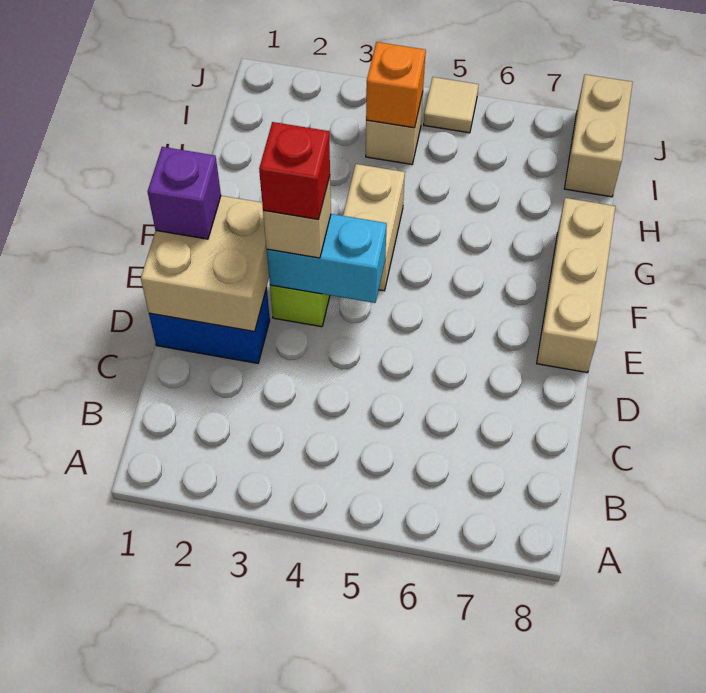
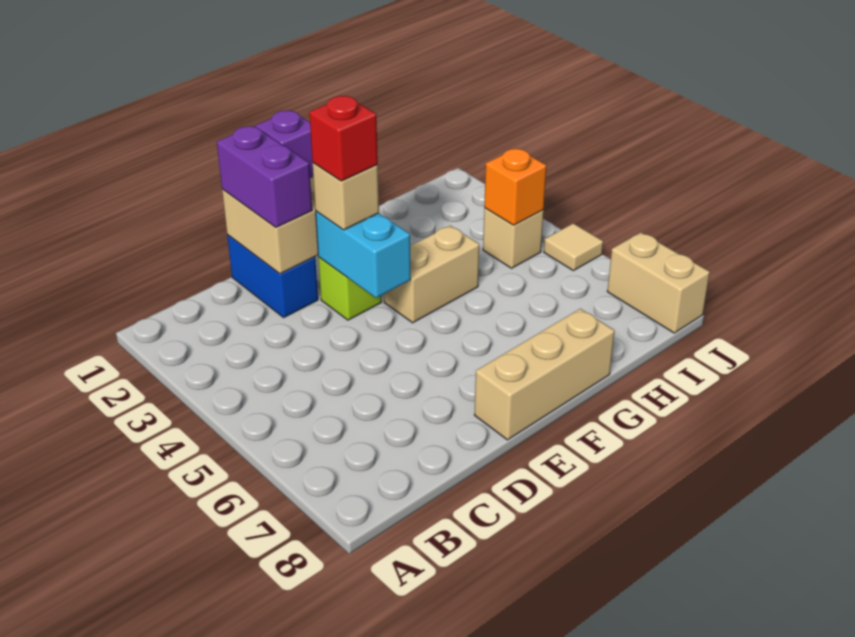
none -> purple brick D1:D2 level 3
tan brick I8:J8 level 1 -> tan brick J7:J8 level 1

